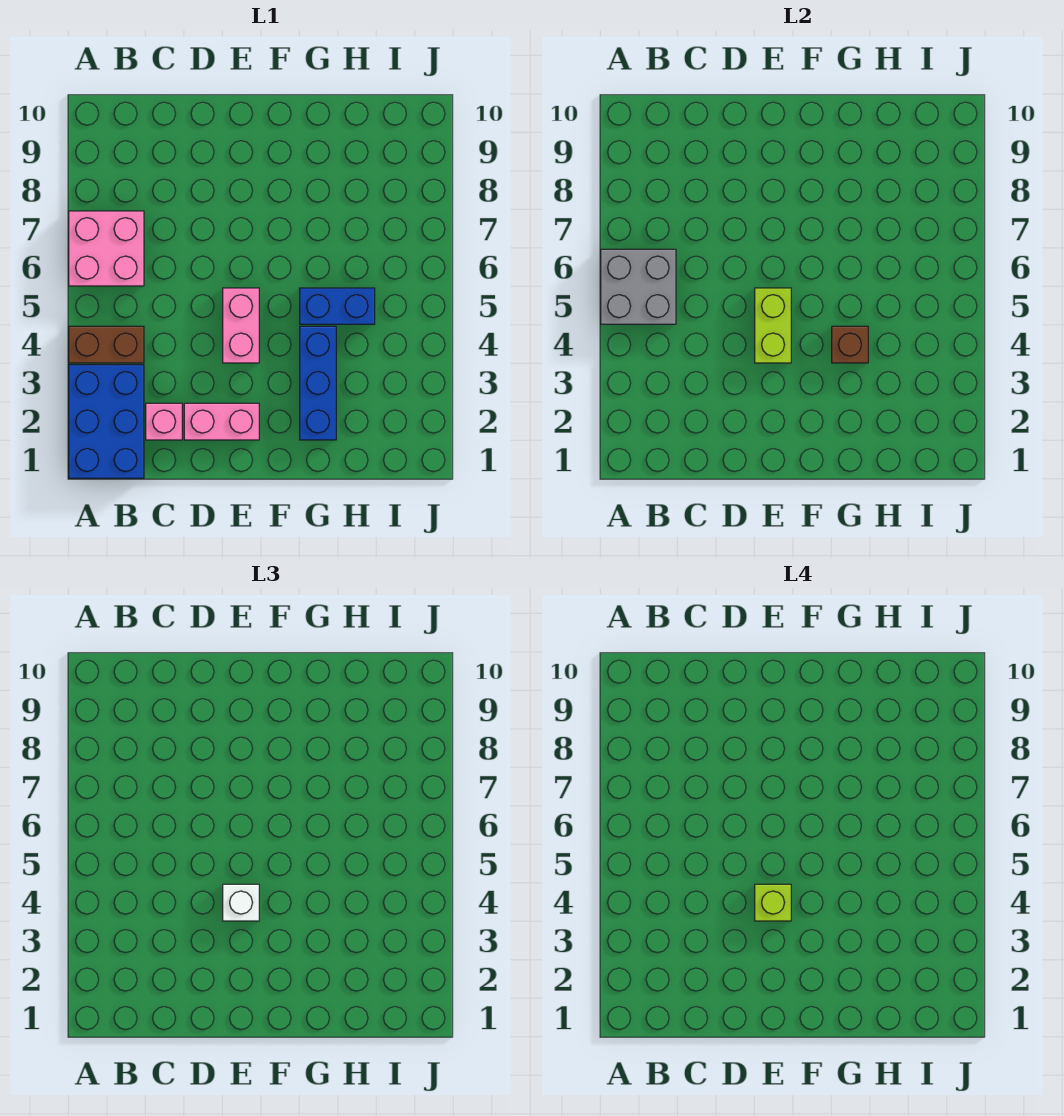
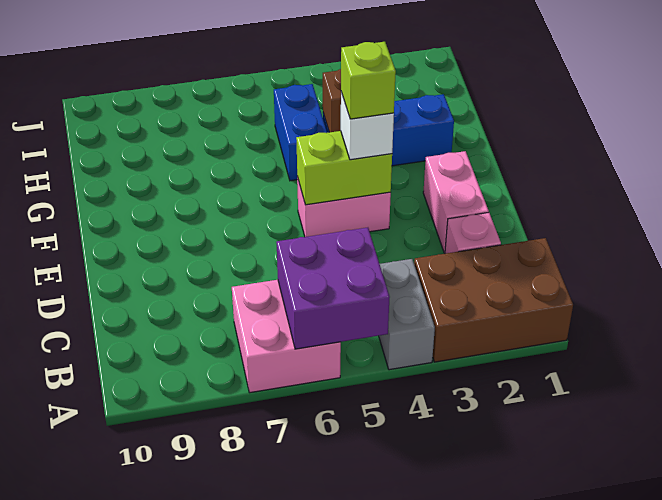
blue brick A1:B3 level 1 -> brown brick A1:B3 level 1
brown brick A4:B4 level 1 -> grey brick A4:B4 level 1
grey brick A5:B6 level 2 -> purple brick A5:B6 level 2

